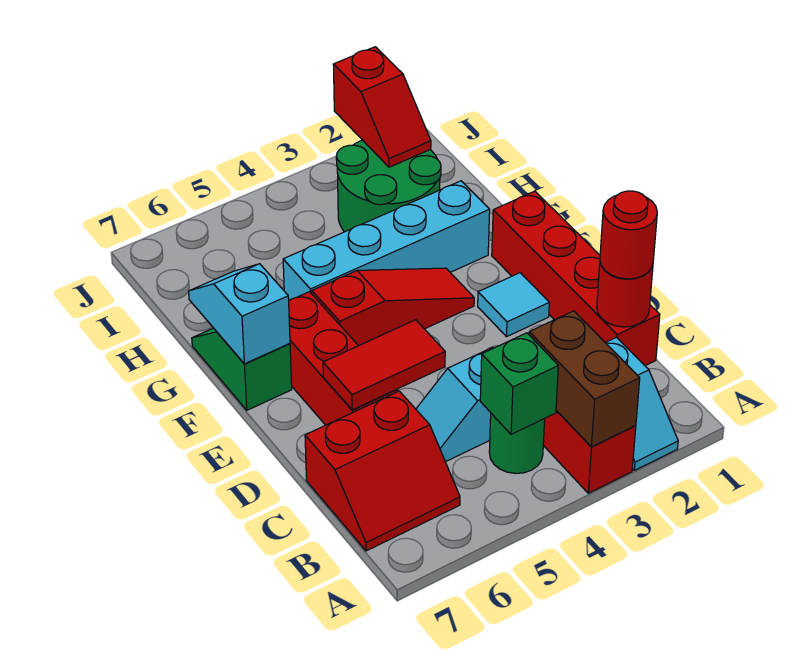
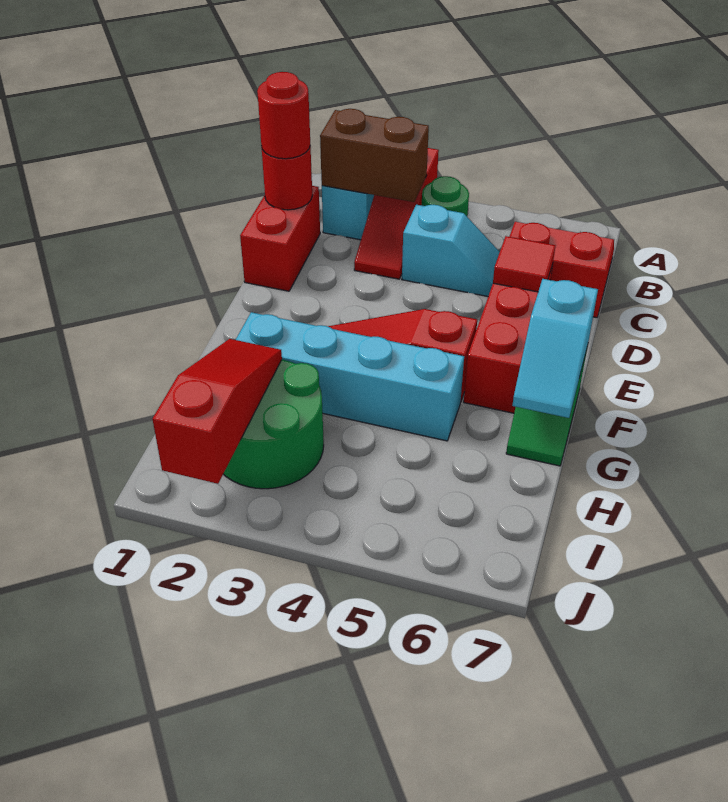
brown brick A3:B3 level 2 -> brown brick B2:B3 level 2
green brick B4 level 2 -> none
red brick C1:F1 level 1 -> red brick C1:D1 level 1
red tile D5:D6 level 2 -> red tile D6 level 2
cyan tile E2 level 1 -> none
red slope I2:J2 level 2 top J -> red slope H2:J2 level 2 top J

